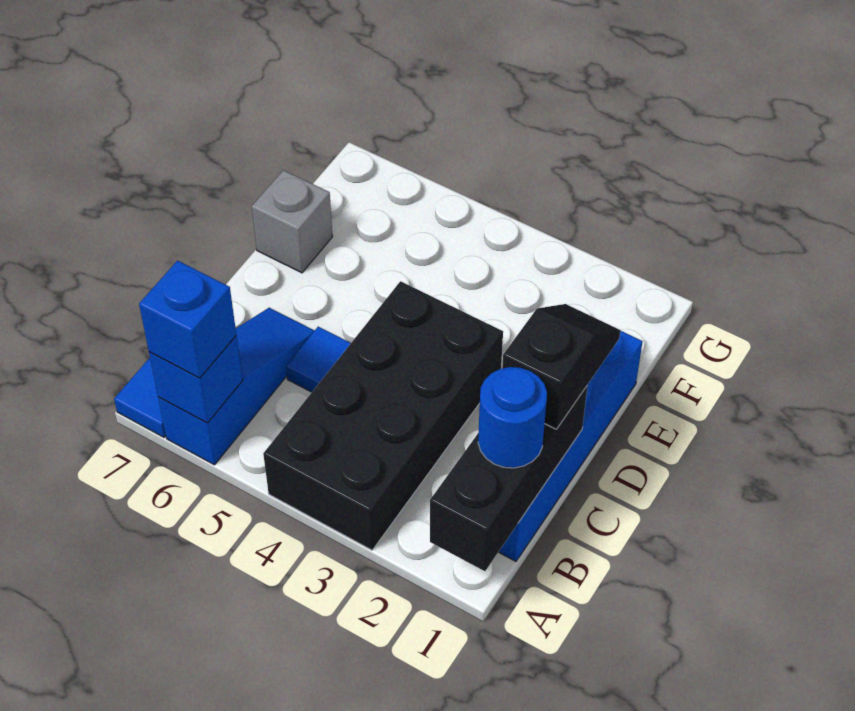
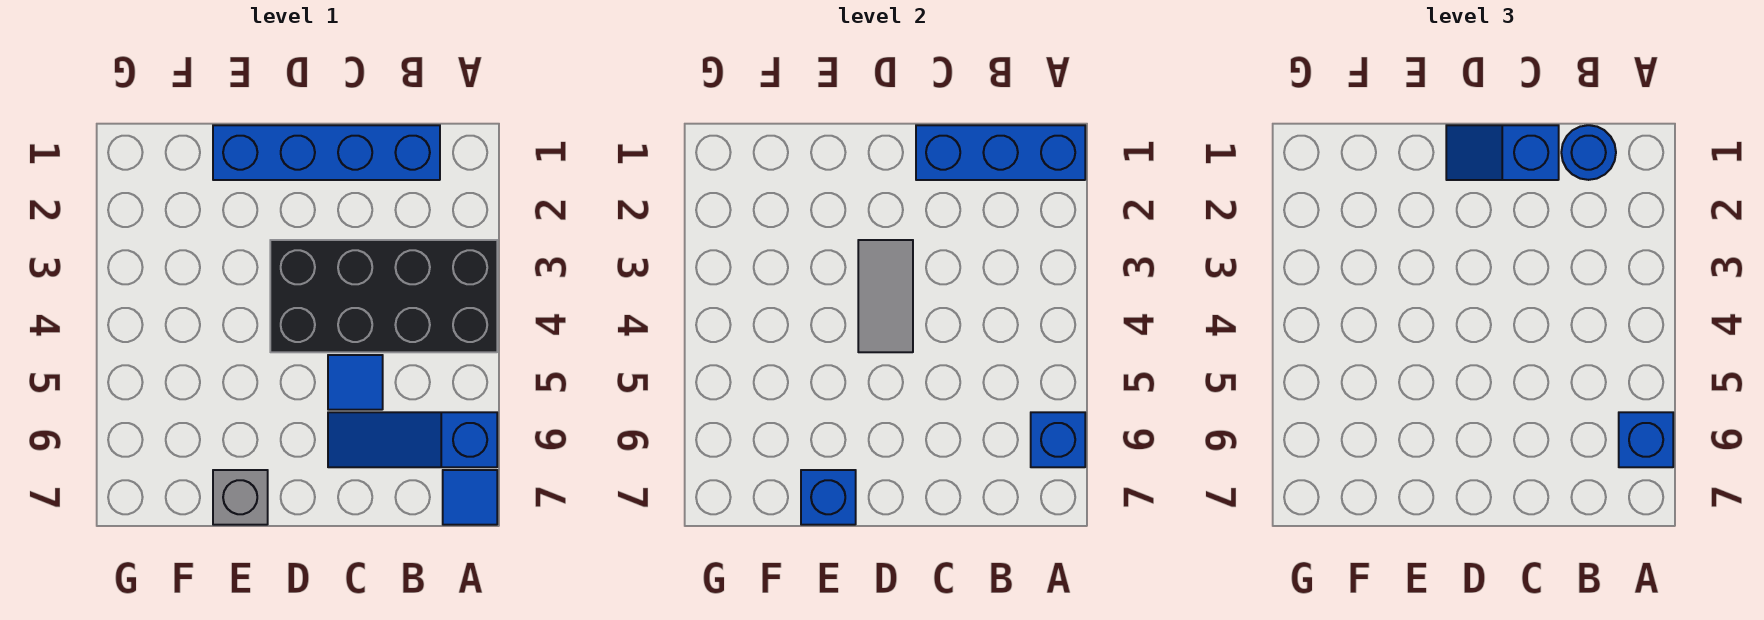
black brick A1:C1 level 2 -> blue brick A1:C1 level 2
black slope C1:D1 level 3 top C -> blue slope C1:D1 level 3 top C
none -> grey tile D3:D4 level 2
none -> blue brick E7 level 2

